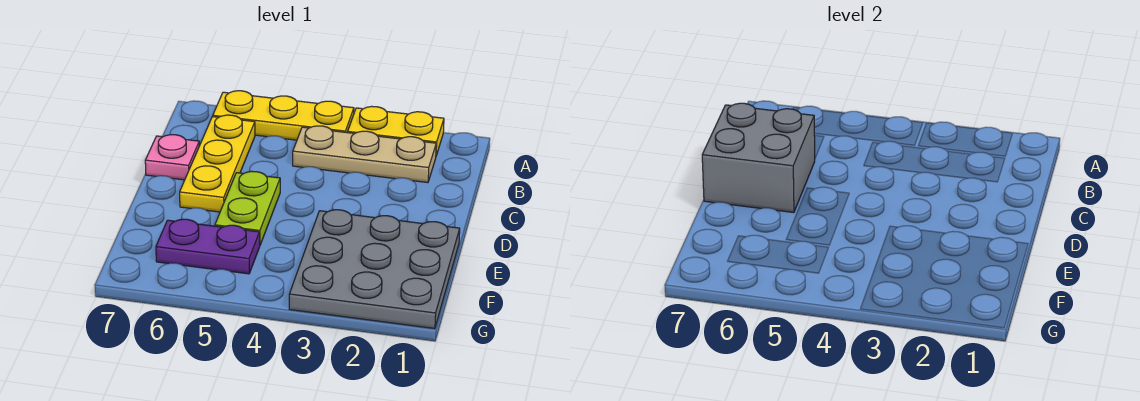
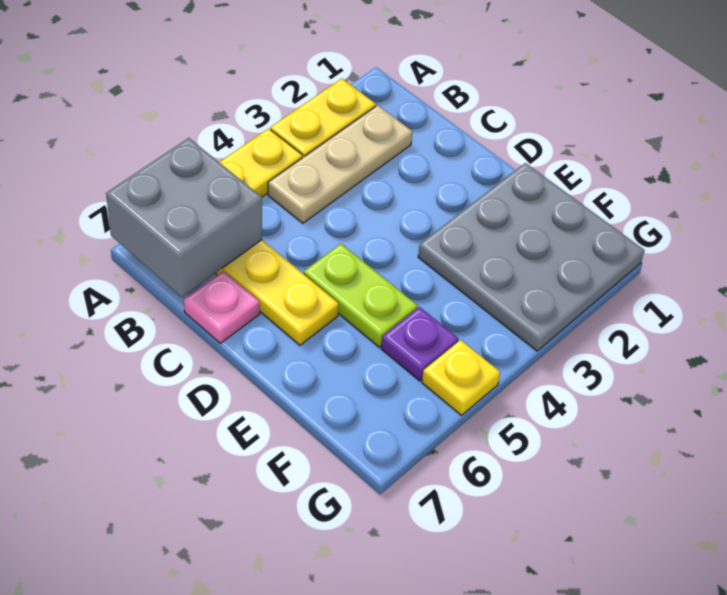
grey brick C6:D7 level 2 -> grey brick A6:B7 level 2
purple plate F5:F6 level 1 -> purple plate F5 level 1
none -> yellow plate G5 level 1

